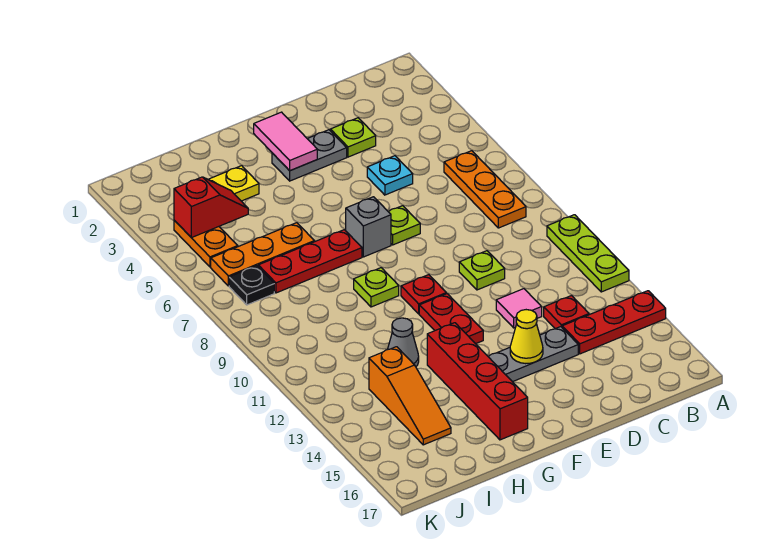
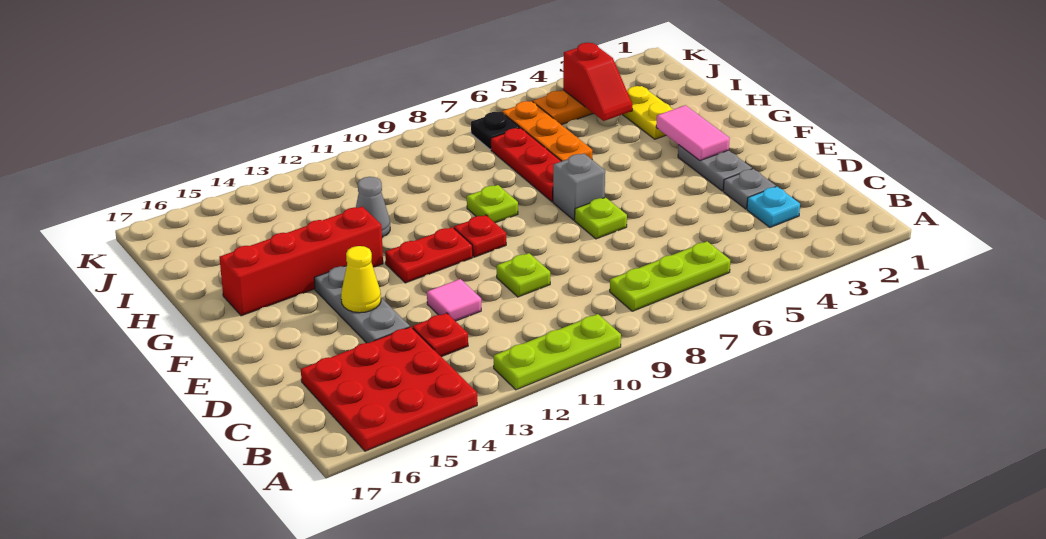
red plate A14:C14 level 1 -> red plate A14:C16 level 1
orange plate B6:B8 level 1 -> lime plate B6:B8 level 1
lime plate D3 level 1 -> grey plate D3 level 1
cyan plate D5 level 1 -> cyan plate C3 level 1
pink tile F2:F3 level 2 -> pink tile F3:G3 level 2
orange slope I13:I15 level 1 top 13 -> none

